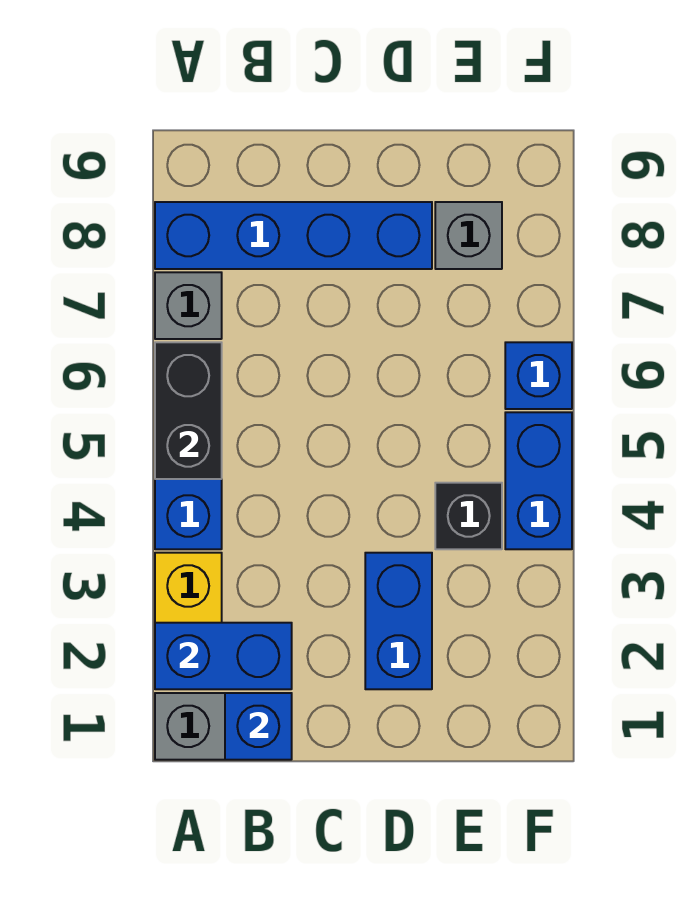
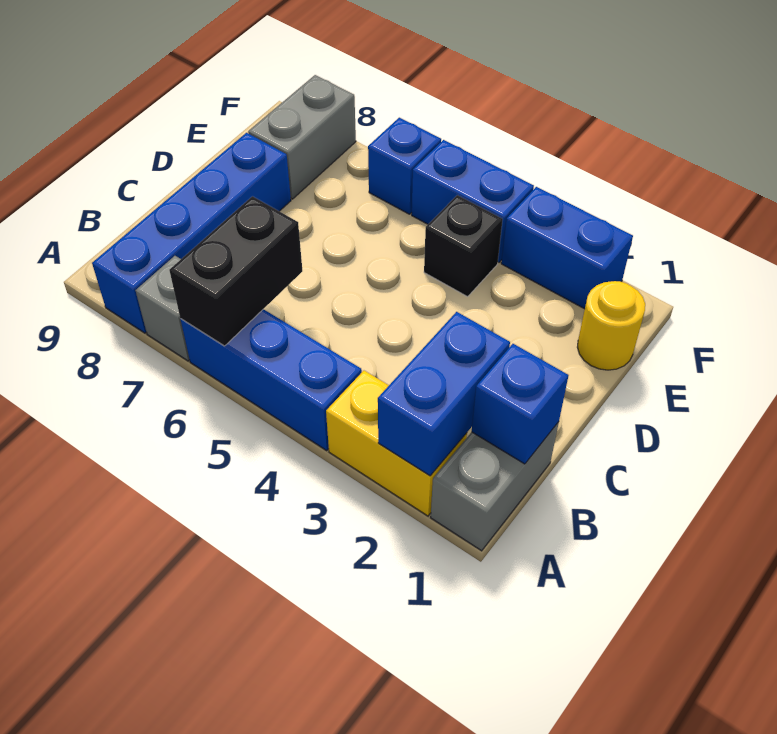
black brick A5:A6 level 2 -> black brick A6:B6 level 2
blue brick D2:D3 level 1 -> blue brick F2:F3 level 1
none -> yellow round brick E1 level 1
grey brick E8 level 1 -> grey brick E8:F8 level 1

